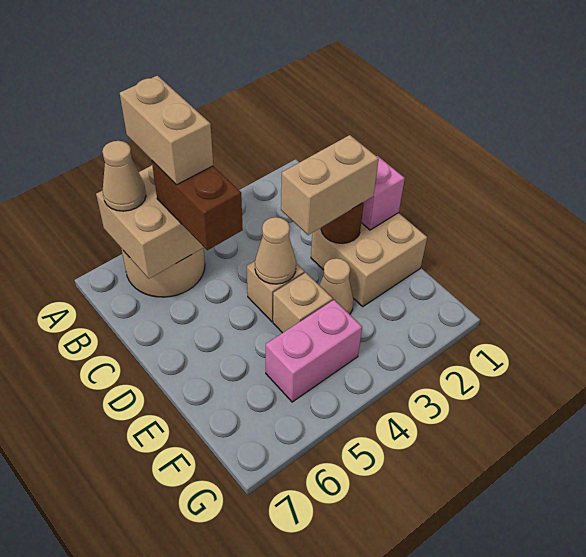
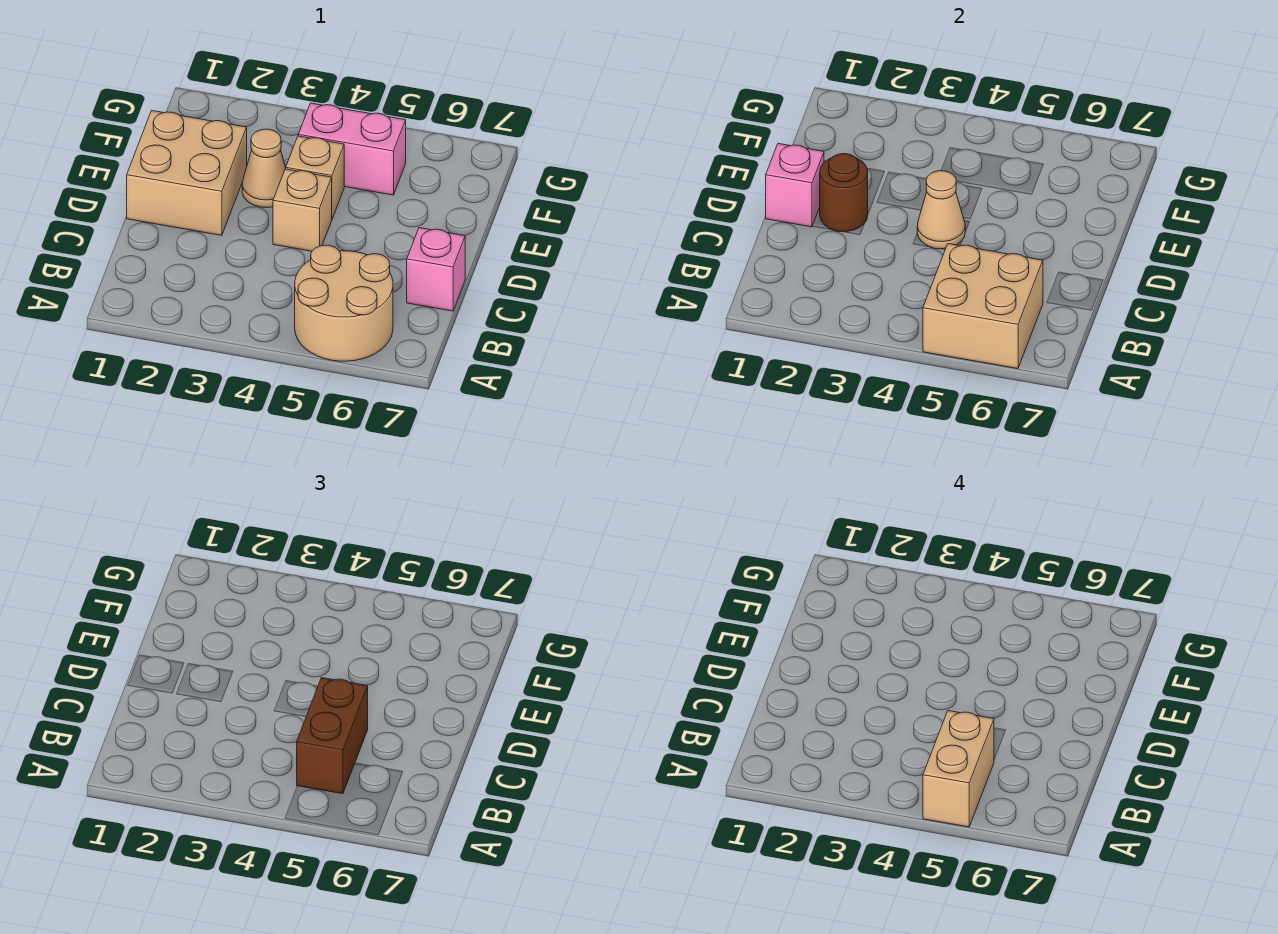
tan cone A6 level 3 -> none
none -> pink brick C7 level 1
tan brick D2:D3 level 3 -> none

